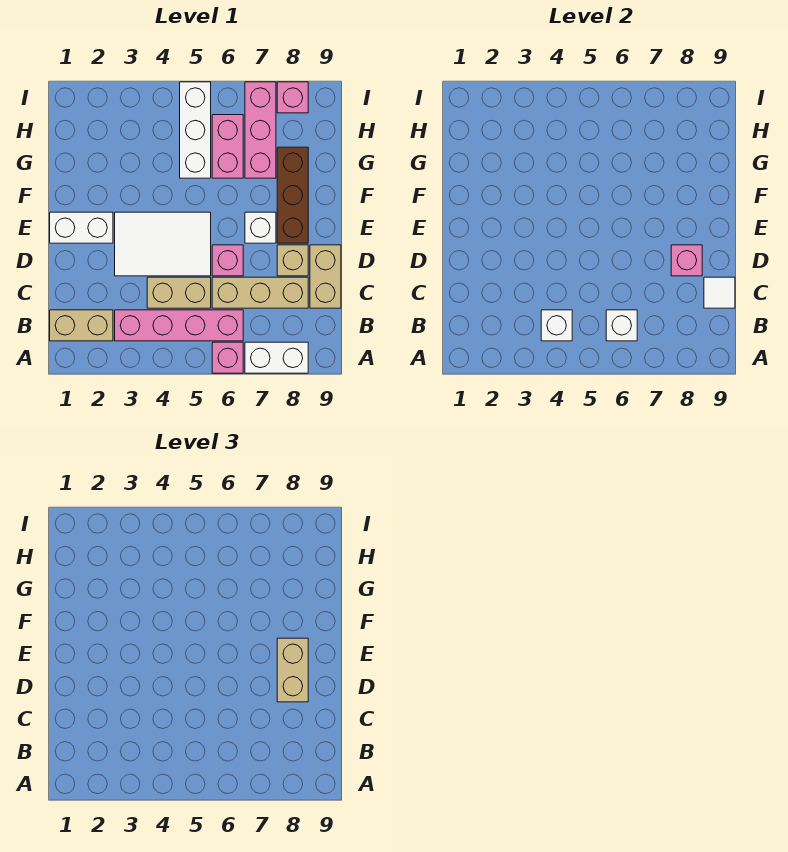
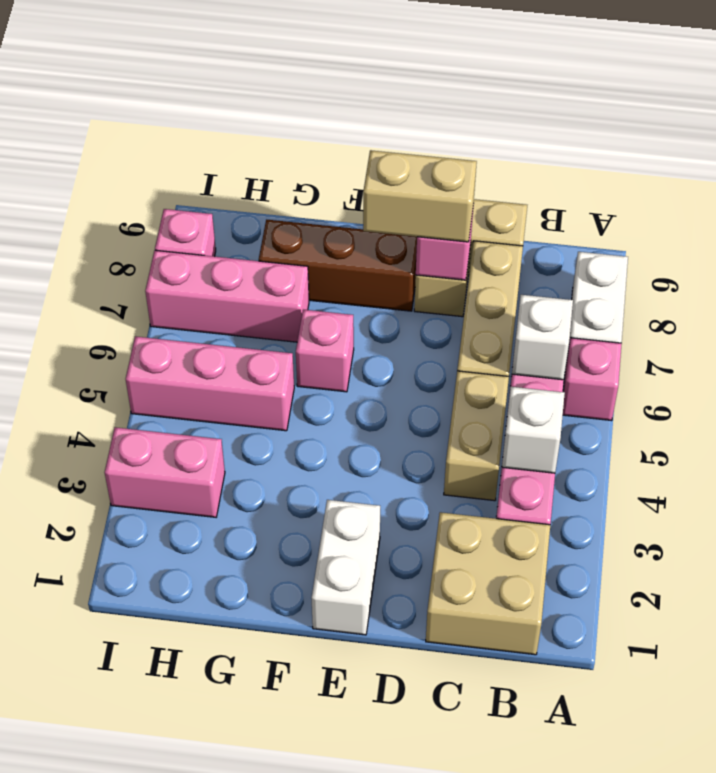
tan brick B1:B2 level 1 -> tan brick B1:C2 level 1
white tile C9 level 2 -> none
white tile D3:E5 level 1 -> none
pink brick D6 level 1 -> pink brick F6 level 1
white brick E7 level 1 -> none
white brick G5:I5 level 1 -> pink brick G5:I5 level 1
pink brick G6:H6 level 1 -> pink brick H3:I3 level 1

